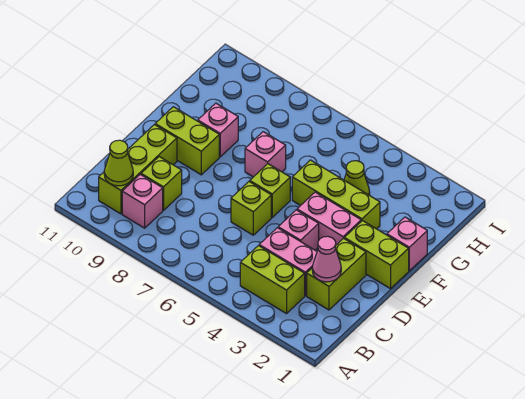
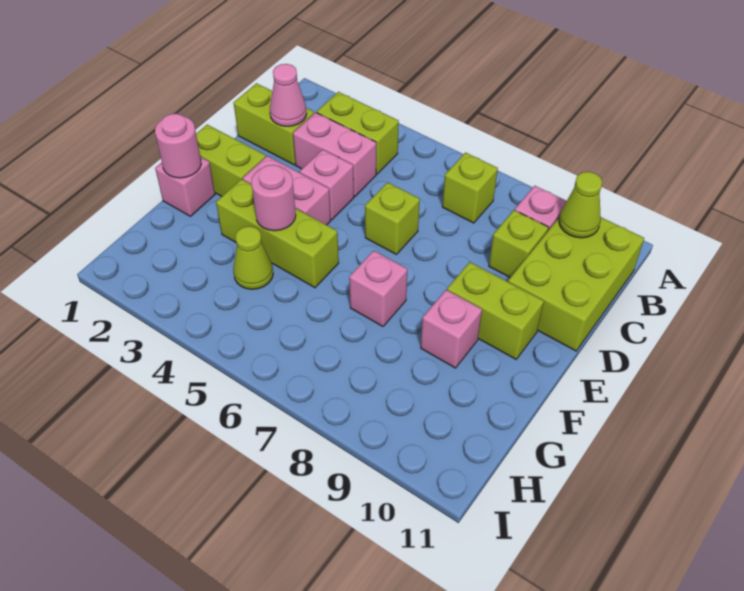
lime brick B10:D10 level 1 -> lime brick B10:D11 level 1
lime brick C2:D2 level 1 -> lime brick C1:C2 level 1
lime brick E6 level 1 -> lime brick B7 level 1
none -> pink round brick F1 level 2
none -> pink round brick F4 level 2

